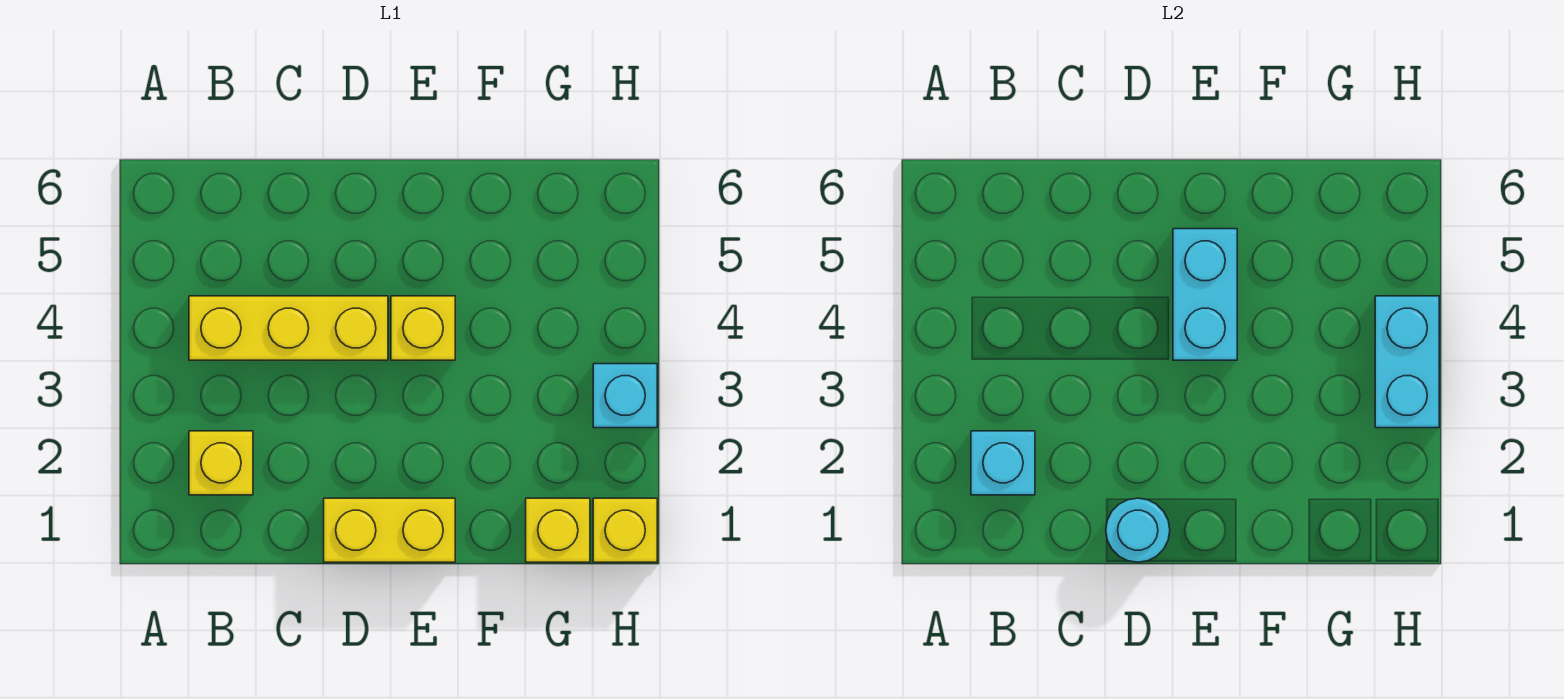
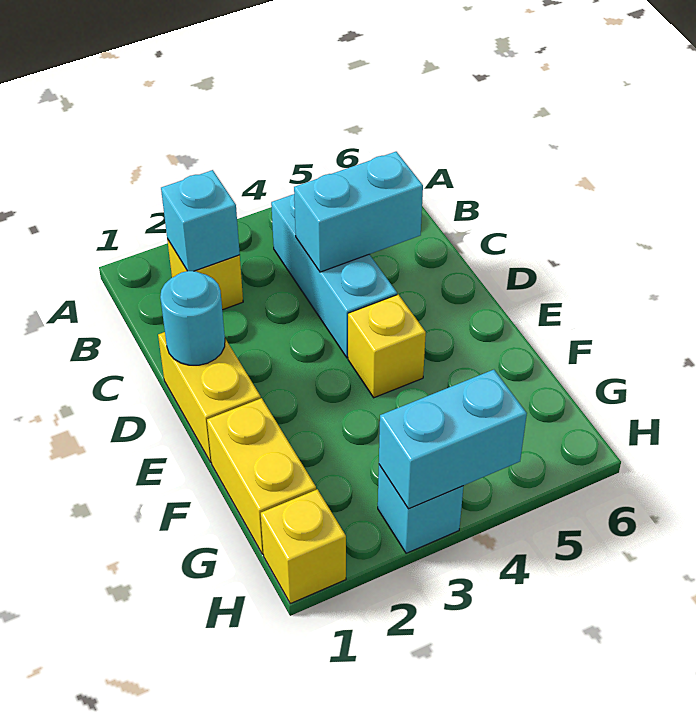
yellow brick B4:D4 level 1 -> cyan brick B4:D4 level 1
cyan brick E4:E5 level 2 -> cyan brick C4:C5 level 2
yellow brick G1 level 1 -> yellow brick F1:G1 level 1

